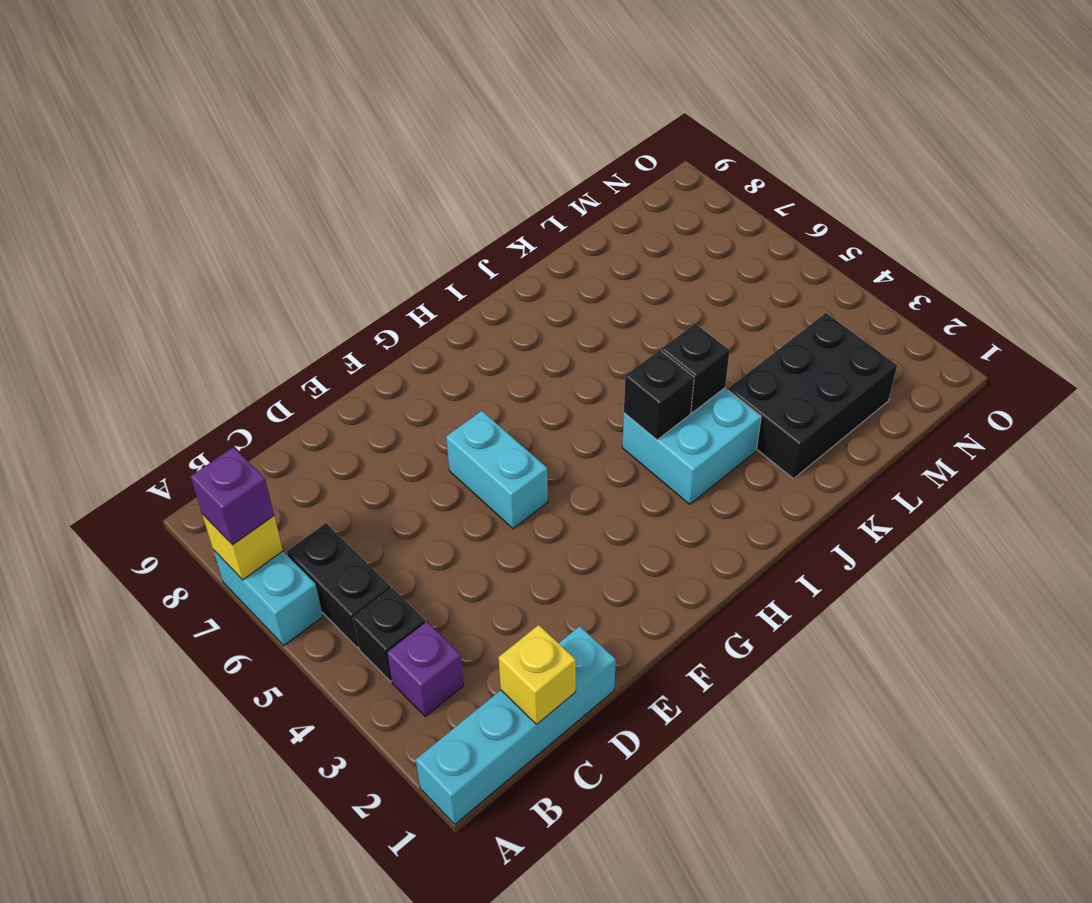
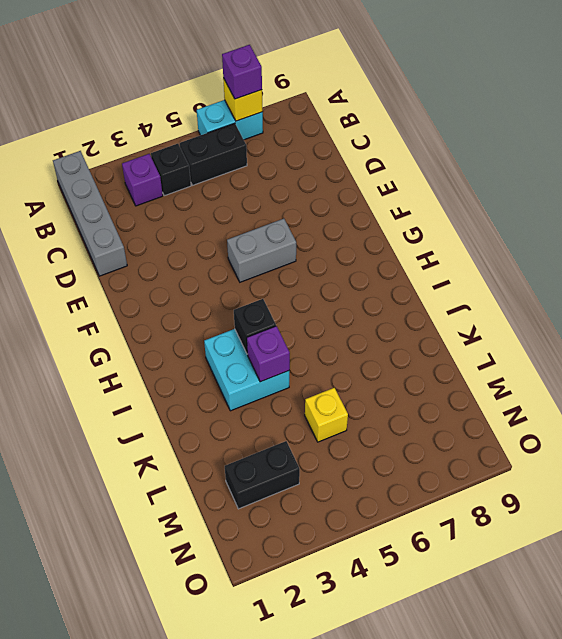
cyan brick A1:D1 level 1 -> grey brick A1:D1 level 1
yellow brick C1 level 2 -> yellow brick L5 level 1
cyan brick F5:F6 level 1 -> grey brick F5:F6 level 1
black brick J4 level 2 -> purple brick J4 level 2
black brick K2:M3 level 1 -> black brick M2:M3 level 1

